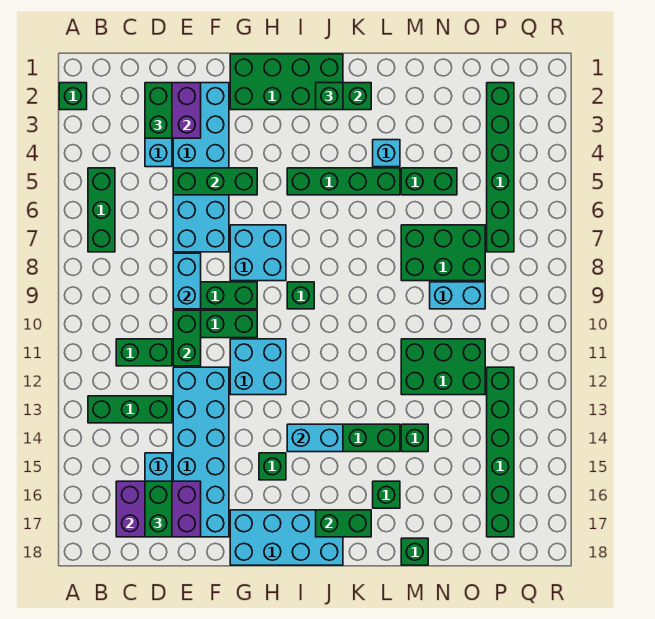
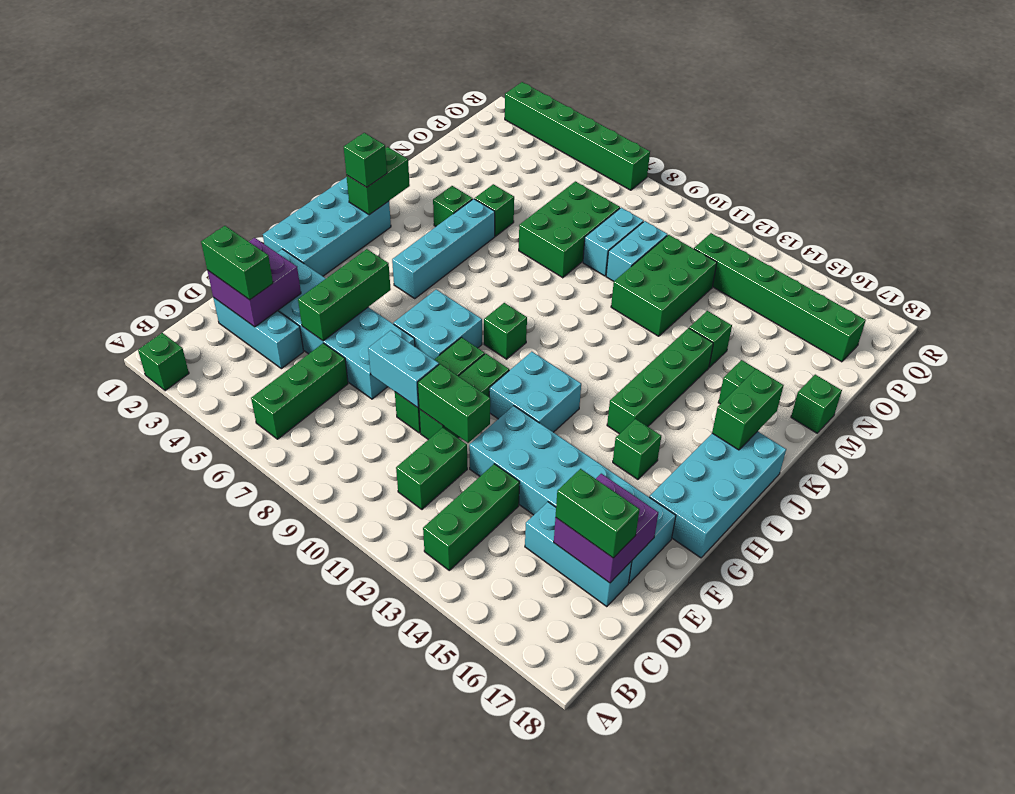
green brick B5:B7 level 1 -> green brick B6:D6 level 1
purple brick C16:E17 level 2 -> purple brick D16:E17 level 2
green brick G1:J2 level 1 -> cyan brick G1:J2 level 1
green brick I5:L5 level 1 -> cyan brick I5:L5 level 1
cyan brick I14:J14 level 2 -> cyan brick N10:O10 level 1
cyan brick L4 level 1 -> green brick L4 level 1
green brick M5:N5 level 1 -> green brick M5 level 1
green brick P2:P7 level 1 -> green brick R2:R7 level 1

